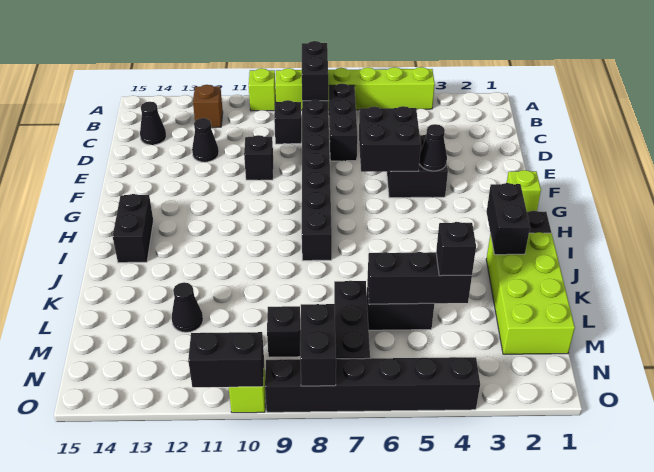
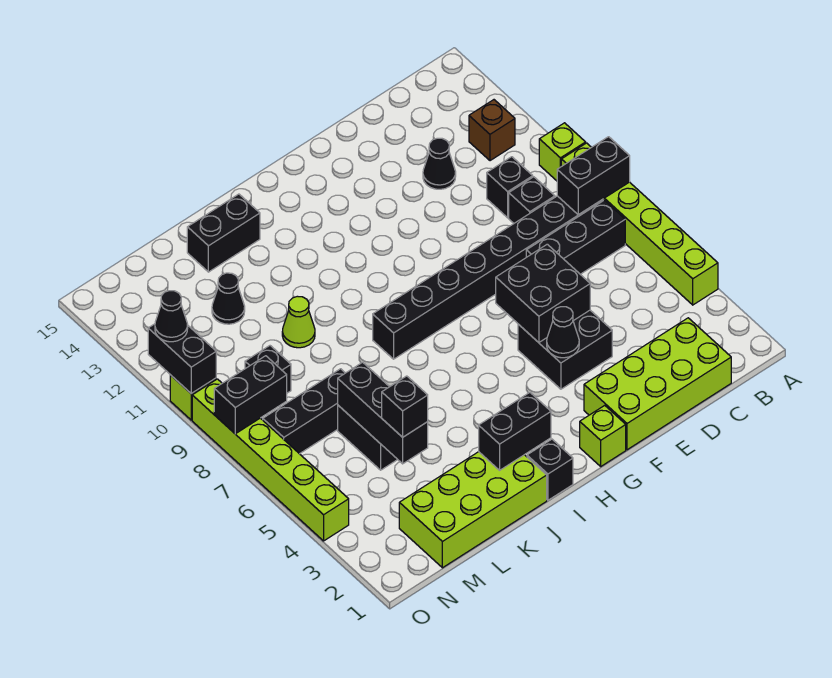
none -> lime brick C1:F2 level 1
black cone C14 level 1 -> black cone O11 level 3
black brick E10 level 1 -> black brick C10 level 1
black brick H14:I14 level 1 -> black brick J14:K14 level 1
none -> lime cone K10 level 1
black brick O4:O9 level 1 -> lime brick O4:O9 level 1

